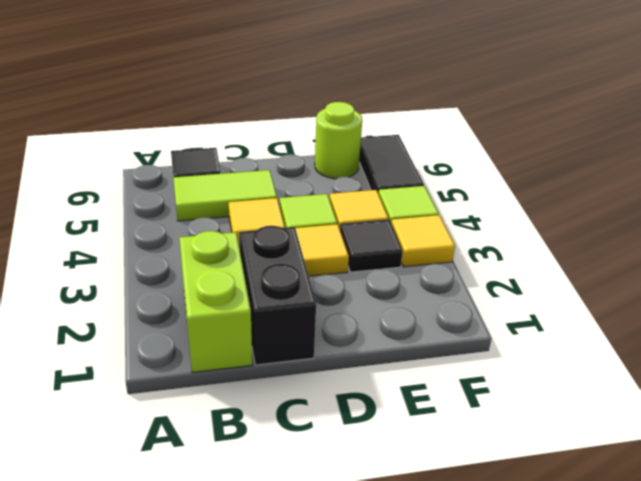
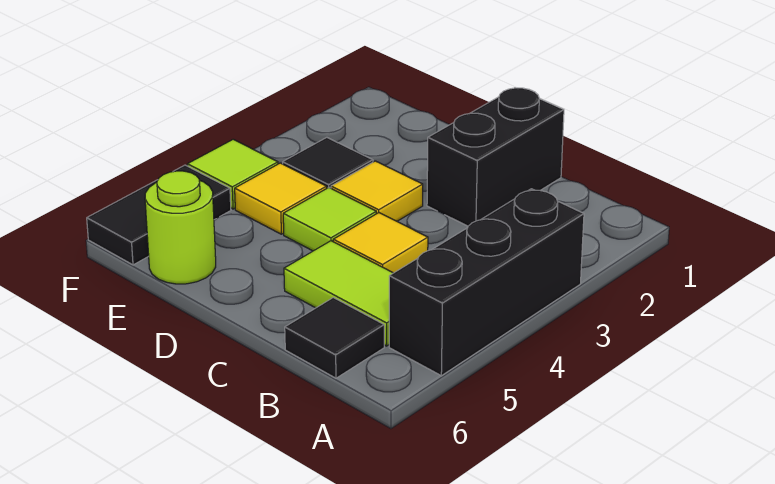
none -> black brick A3:A5 level 1
lime brick B1:B2 level 1 -> none
yellow tile F3 level 1 -> none

